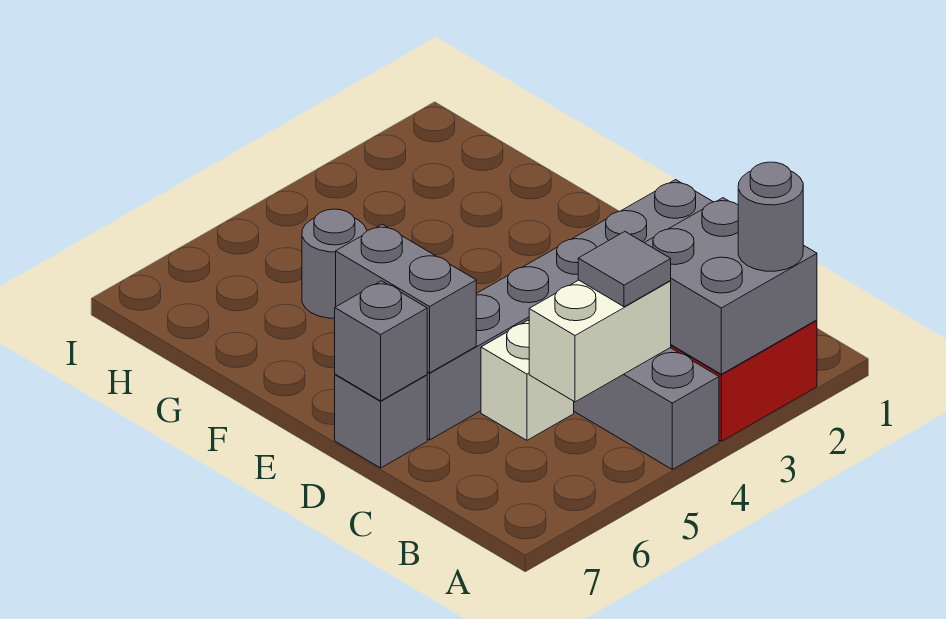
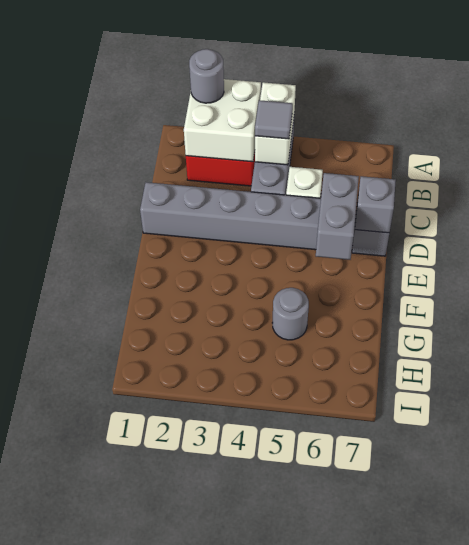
grey brick A2:B3 level 2 -> white brick A2:B3 level 2
white brick B4:B5 level 2 -> white brick A4:B4 level 2

